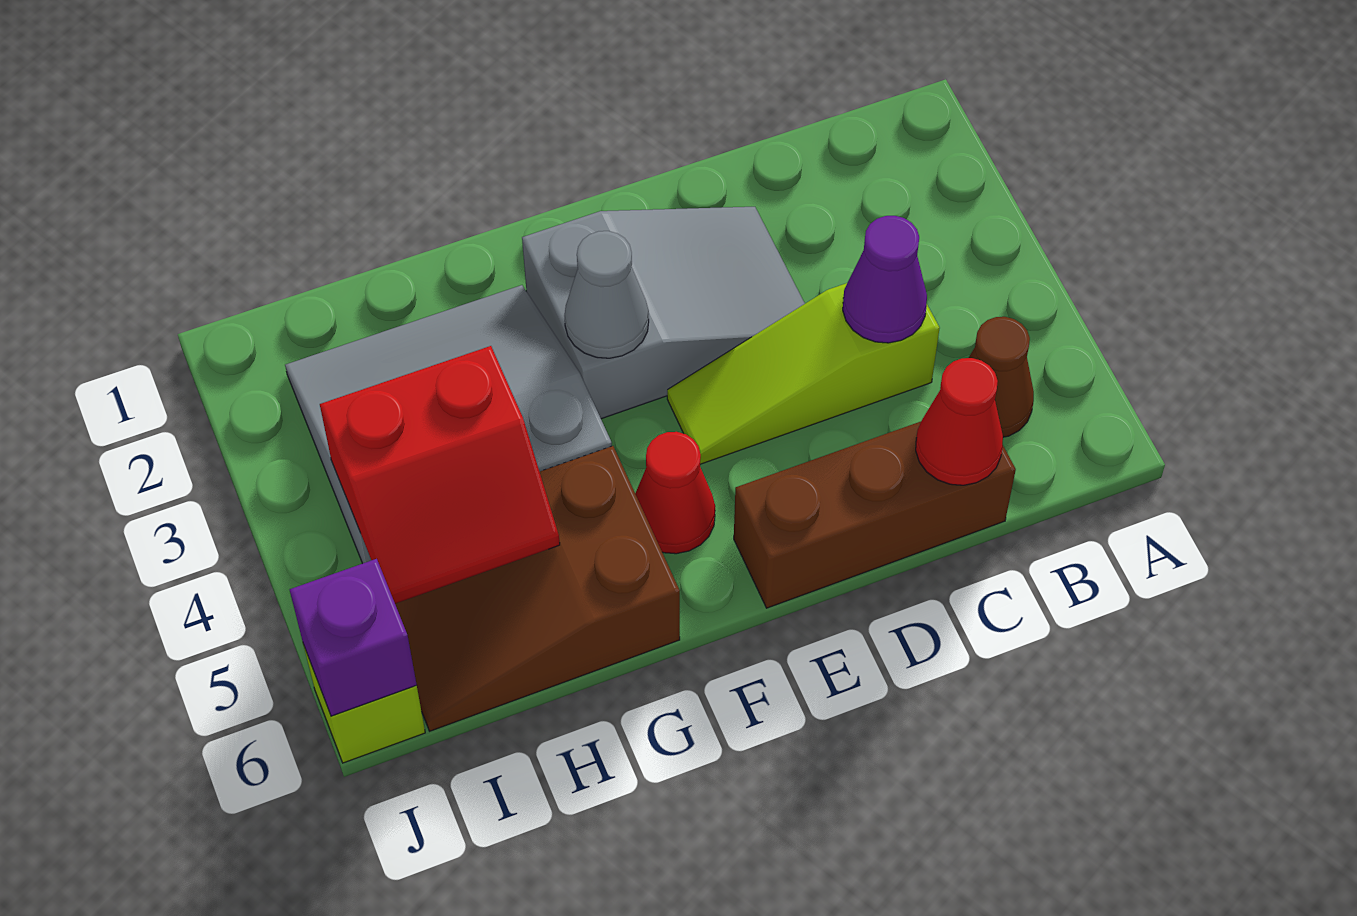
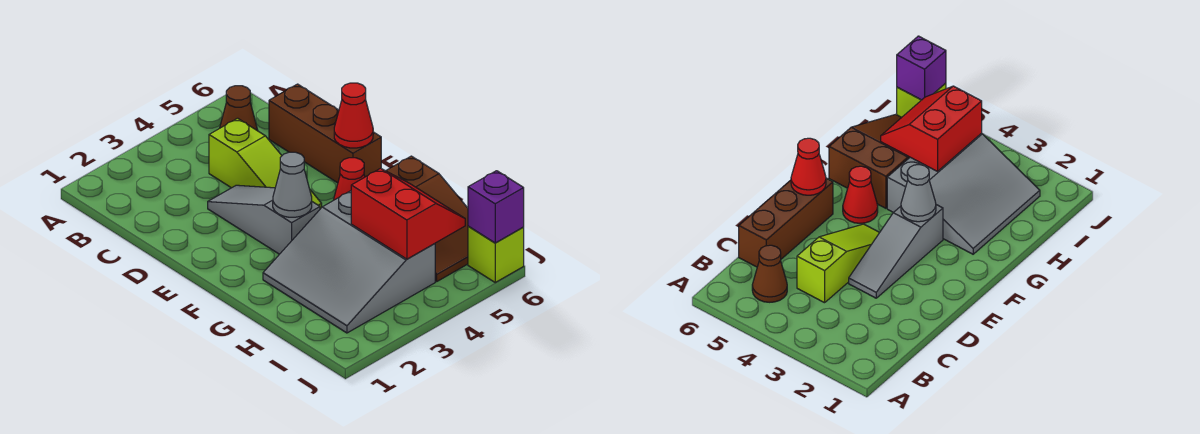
purple cone C4 level 2 -> none
red cone C6 level 2 -> red cone E6 level 2
grey slope D2:F3 level 1 top F -> grey slope D3:F3 level 1 top F

